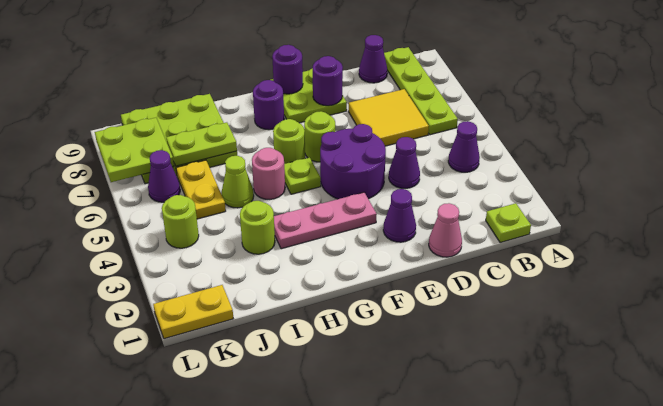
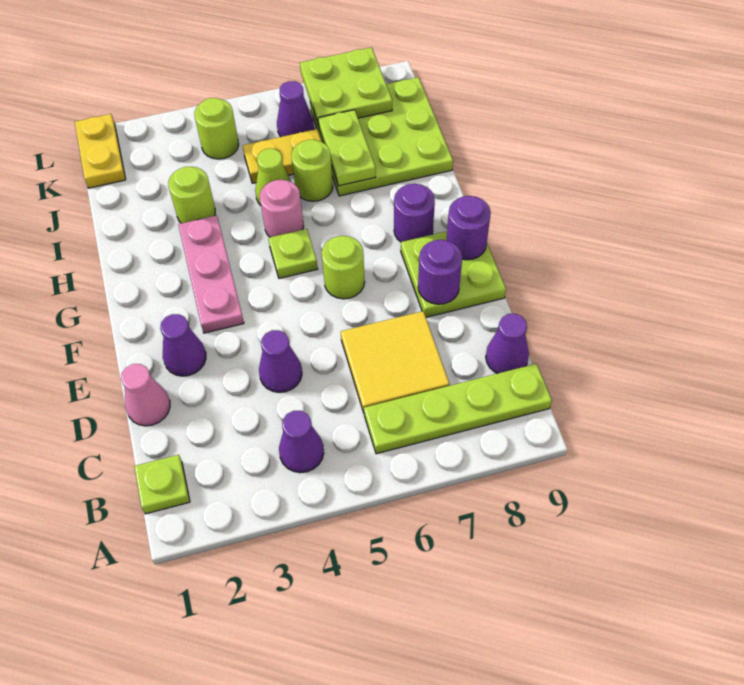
purple round brick E4:F5 level 1 -> none
lime round brick G6 level 1 -> lime round brick I6 level 1

